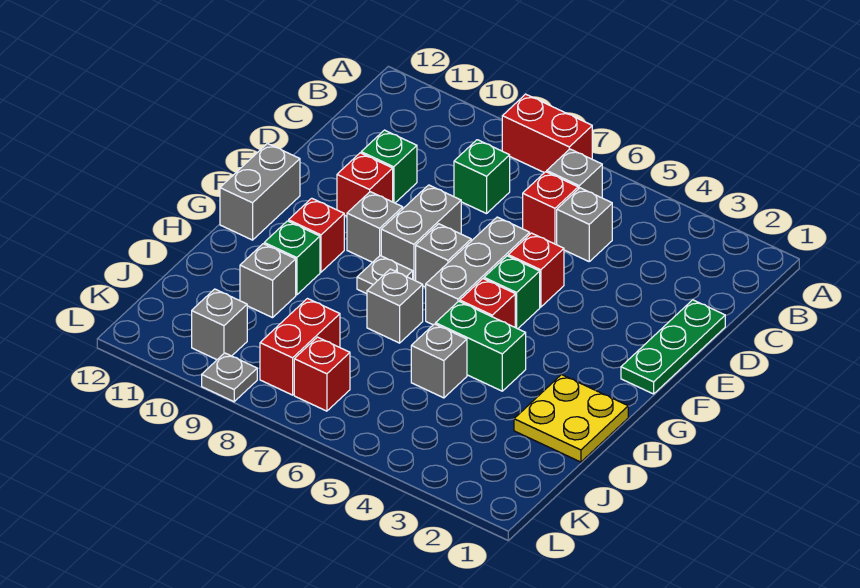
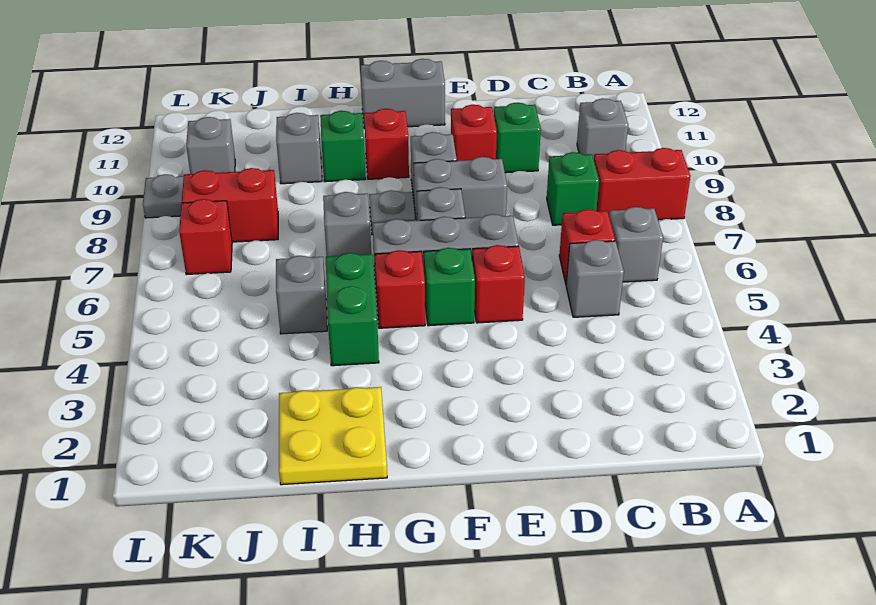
red brick A7:A8 level 1 -> red brick A8:B8 level 1
none -> grey brick B10 level 1
green plate D1:F1 level 1 -> none

